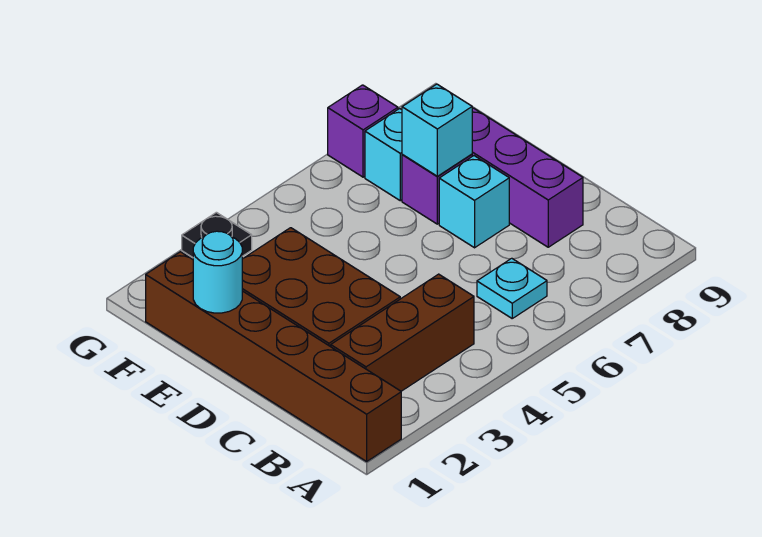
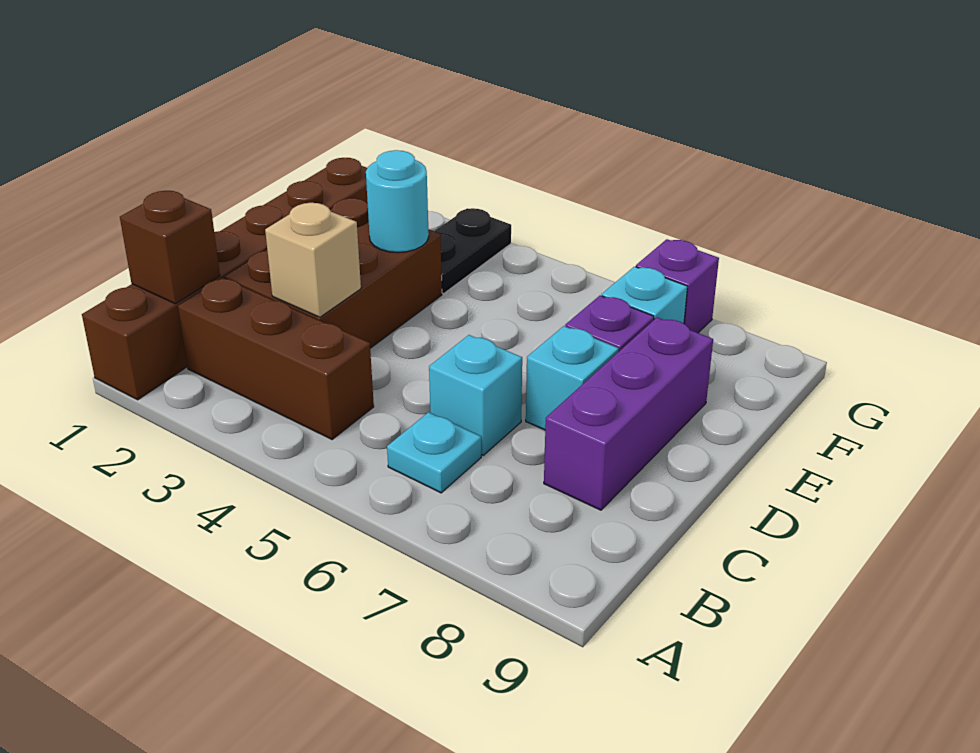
none -> brown brick B1 level 2
none -> tan brick C3 level 2
cyan round brick E1 level 2 -> cyan round brick E3 level 2
cyan brick E7 level 2 -> cyan brick C6 level 1
black plate G3 level 1 -> black plate F3:G3 level 1

